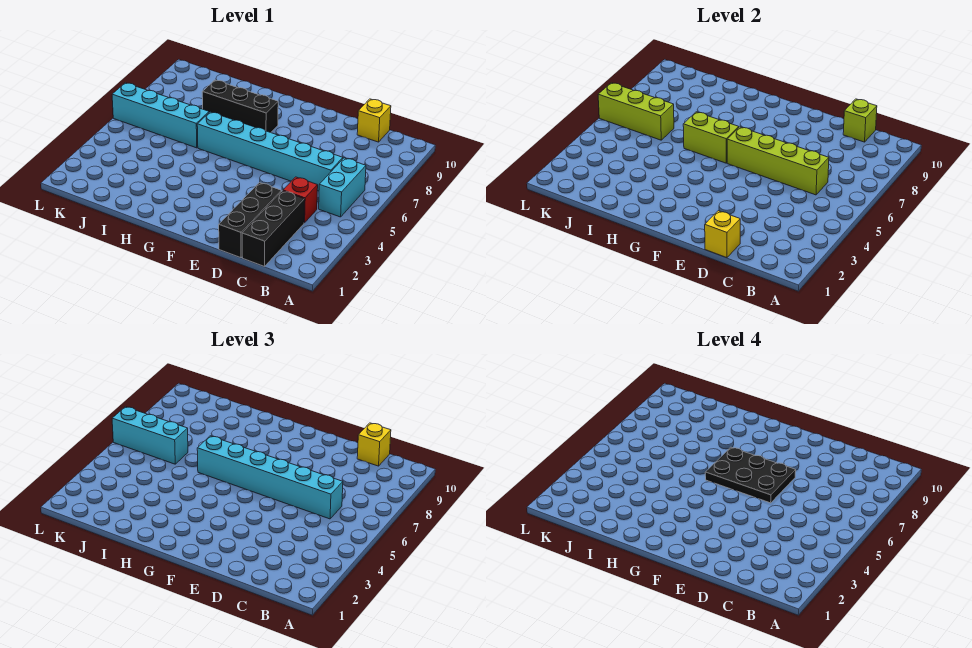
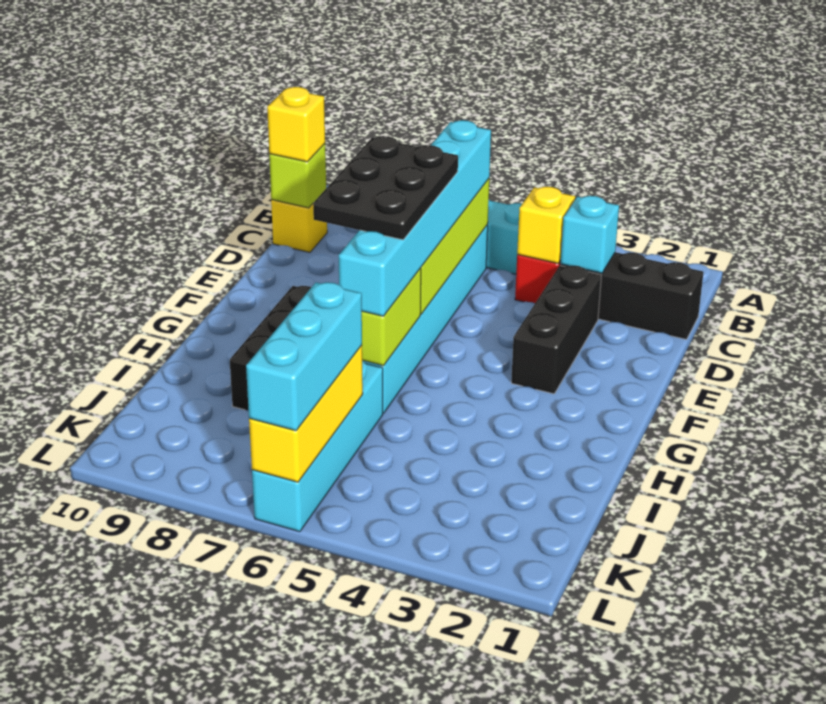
none -> cyan brick C3 level 2
black brick D1:D3 level 1 -> black brick D3:F3 level 1
yellow brick D1 level 2 -> yellow brick C4 level 2
lime brick J6:L6 level 2 -> yellow brick J6:L6 level 2

